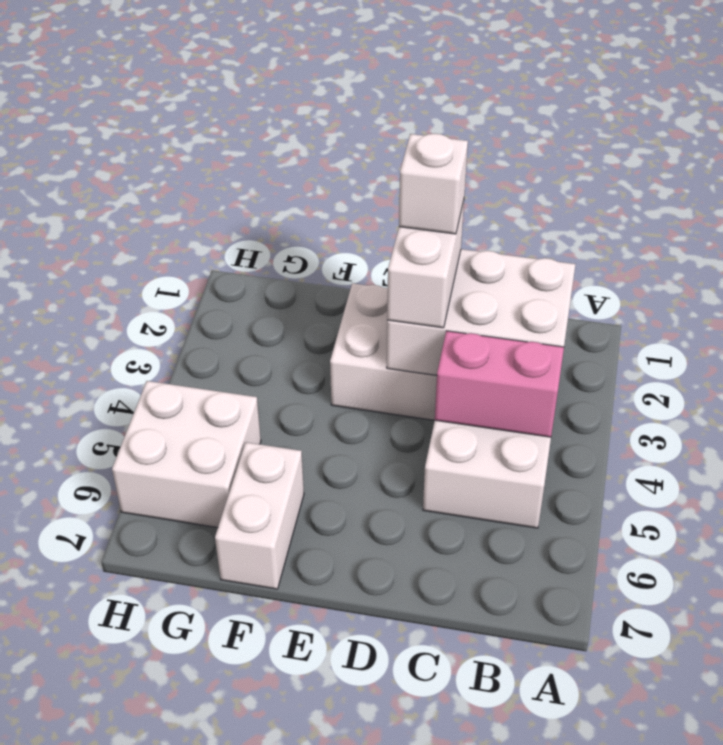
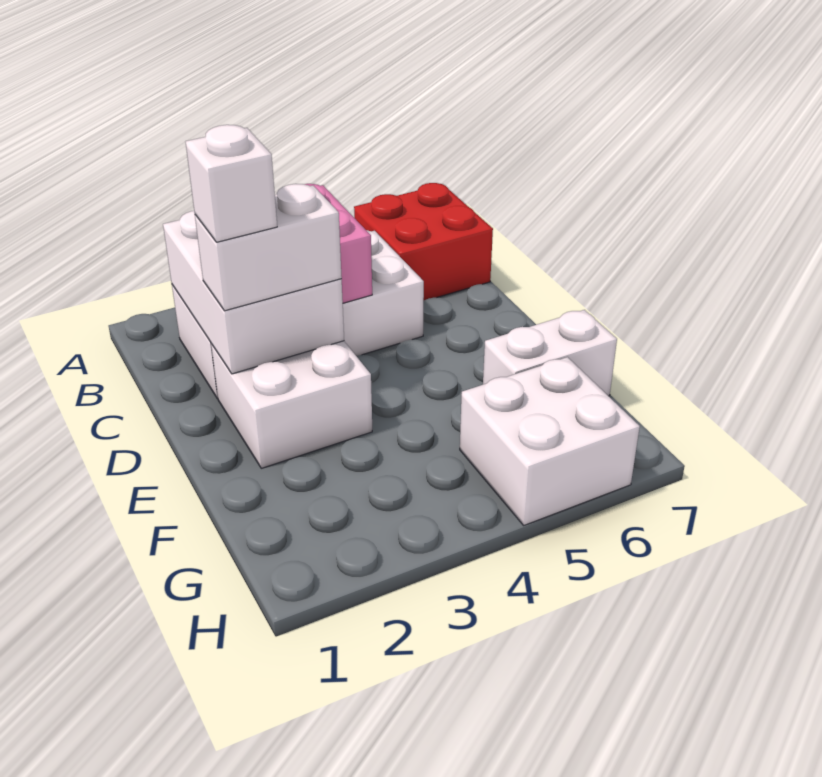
none -> red brick A6:B7 level 1

